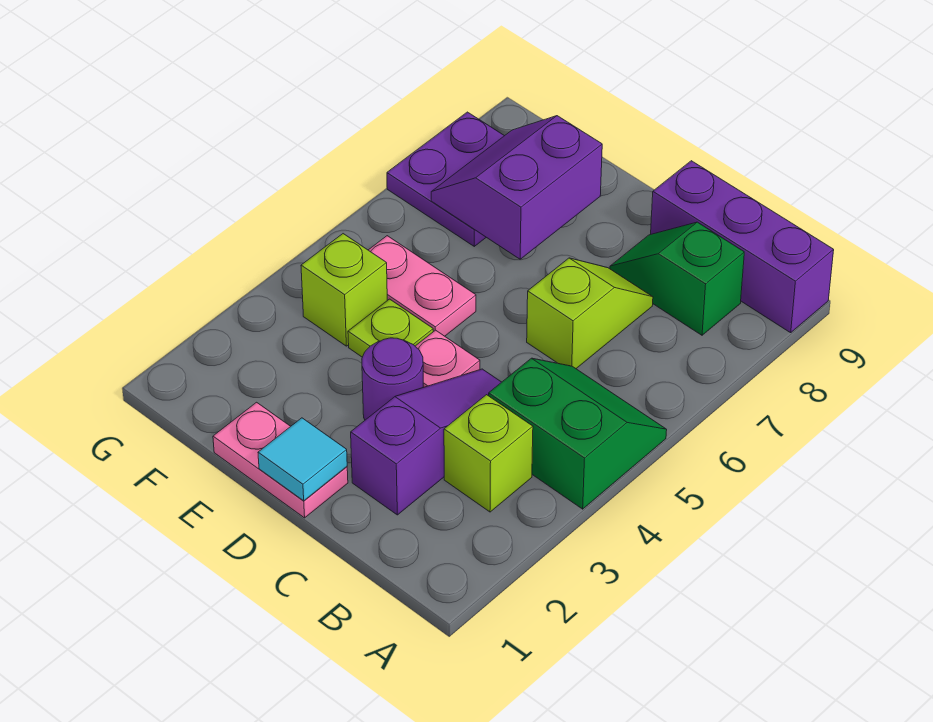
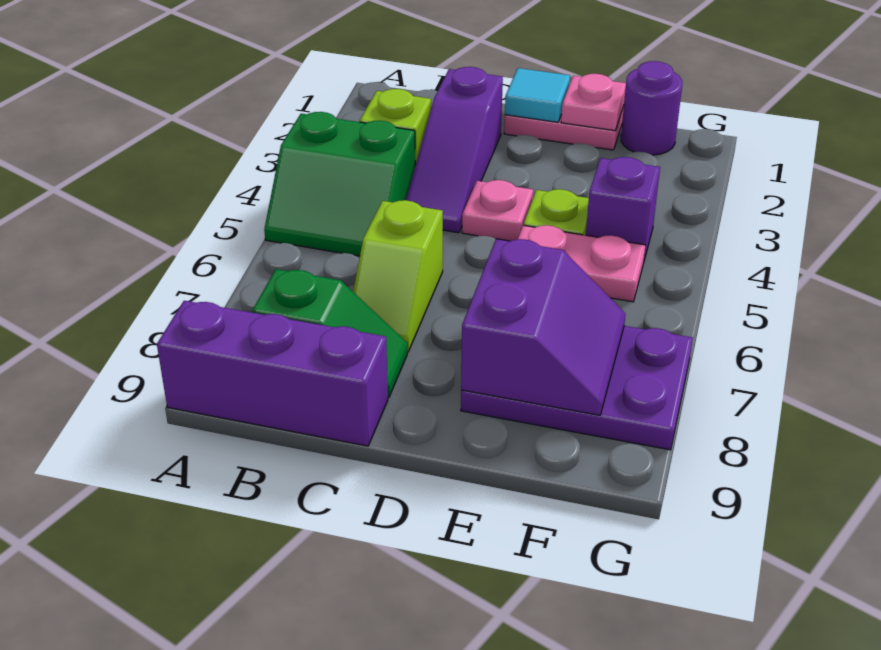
purple round brick D3 level 1 -> purple round brick F1 level 1
none -> pink plate E1 level 2
lime brick F4 level 1 -> purple brick F4 level 1
purple plate F7:G8 level 1 -> purple plate E7:G8 level 1

